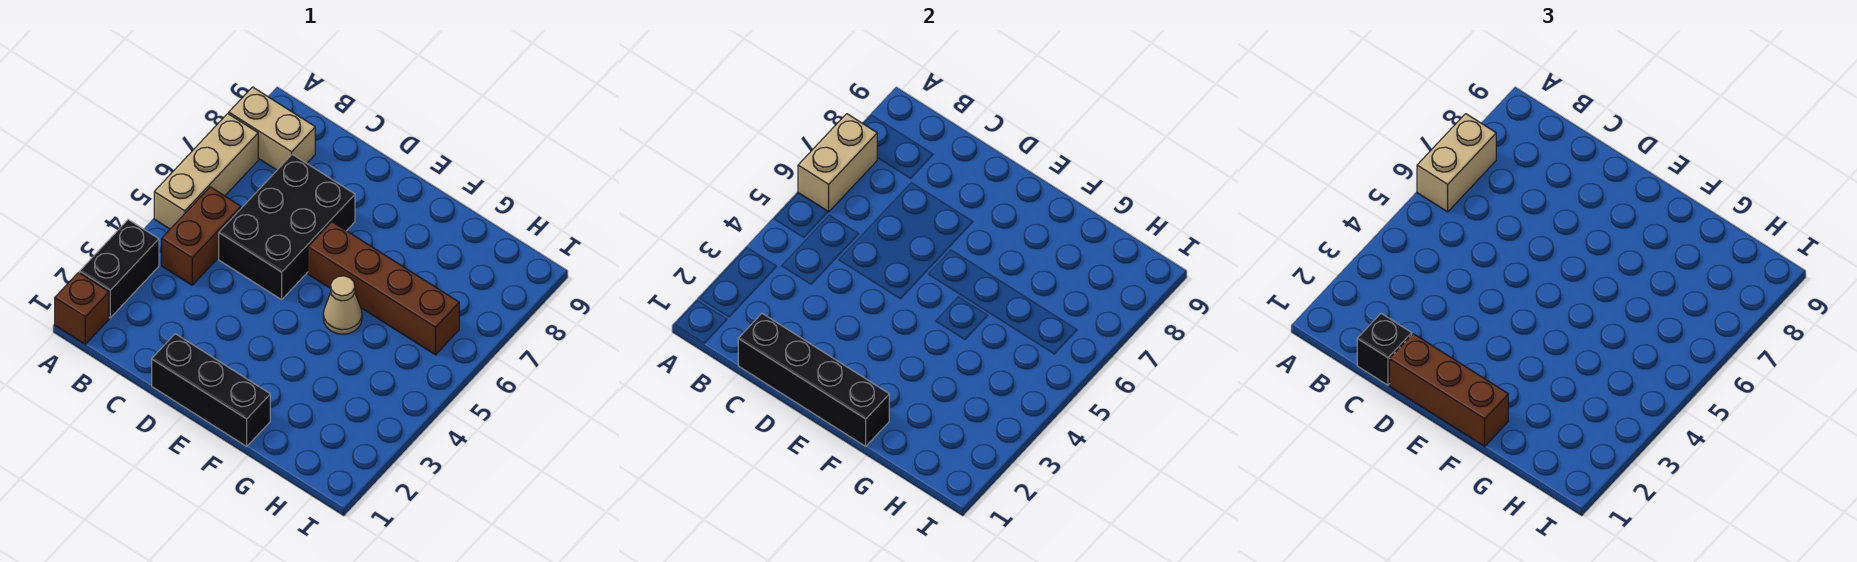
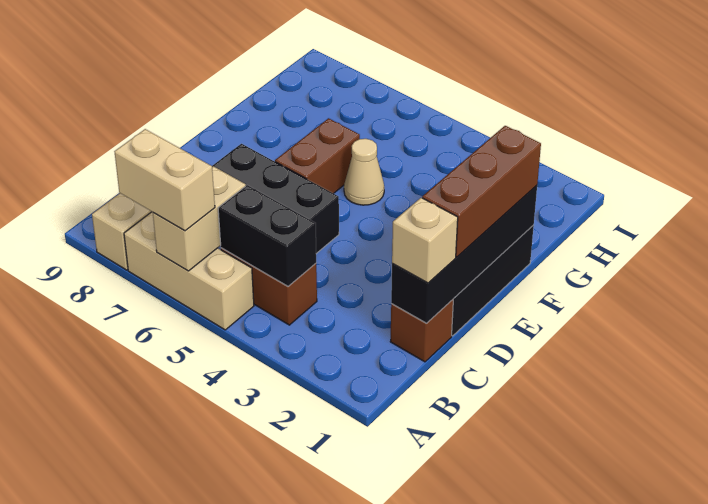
brown brick A1 level 1 -> brown brick C1 level 1
black brick A2:A3 level 1 -> black brick B4:B5 level 2
tan brick A6:A7 level 2 -> tan brick A6:B6 level 2
black brick C1 level 3 -> tan brick C1 level 3
brown brick E6:H6 level 1 -> brown brick E6:F6 level 1

